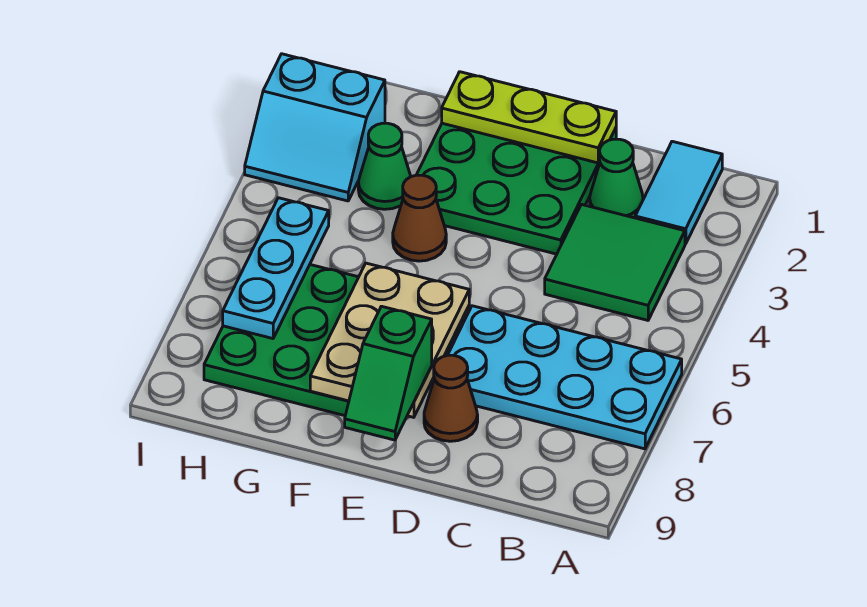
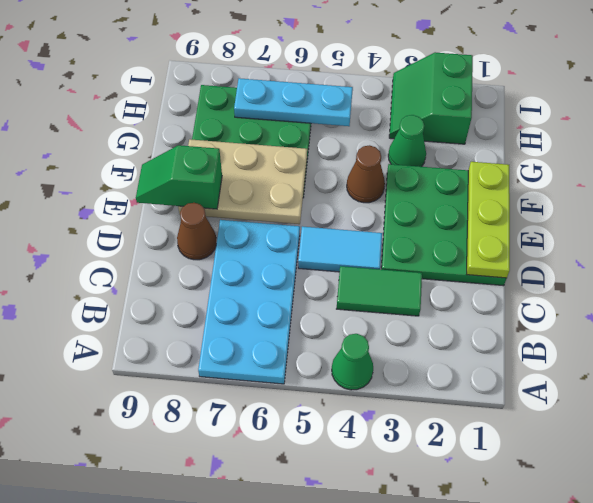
cyan tile B1:B2 level 1 -> cyan tile D4:D5 level 1
green tile B3:C4 level 1 -> green tile C3:C4 level 1
green cone C2 level 1 -> green cone A4 level 1
cyan slope H2:I3 level 1 top 2 -> green slope H2:I3 level 1 top 2

